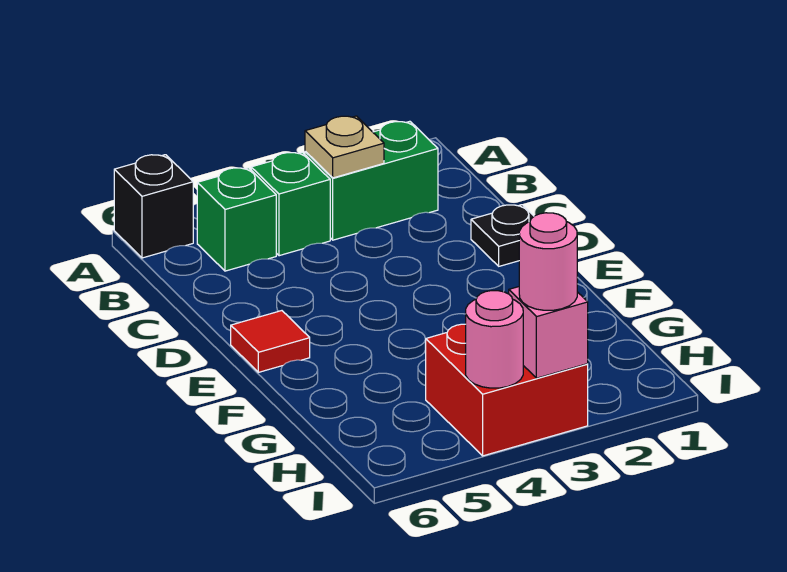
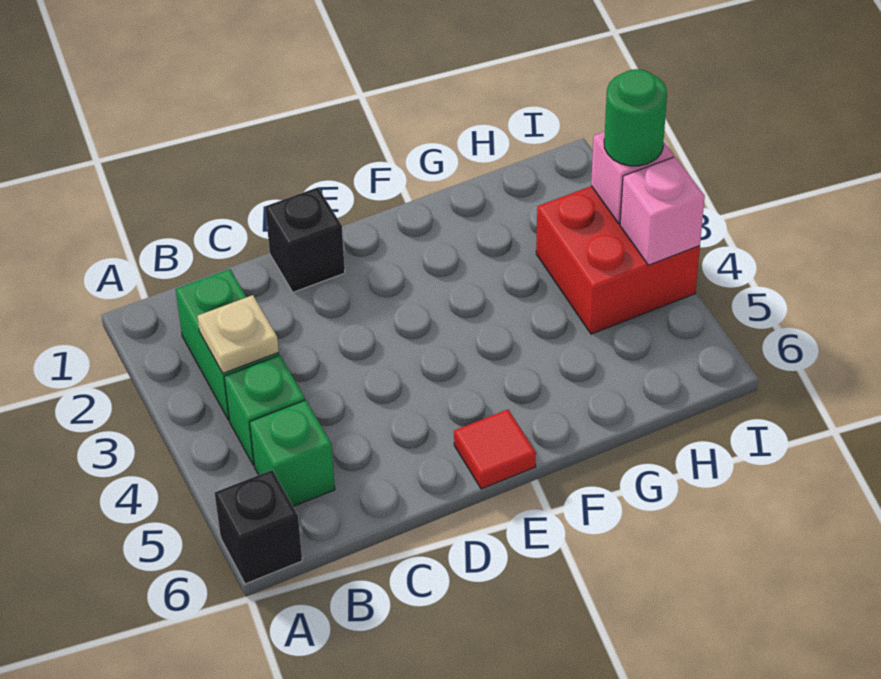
black plate D1 level 1 -> black brick D1 level 1
pink round brick I3 level 3 -> green round brick I3 level 3
pink round brick I4 level 2 -> pink brick I4 level 2

